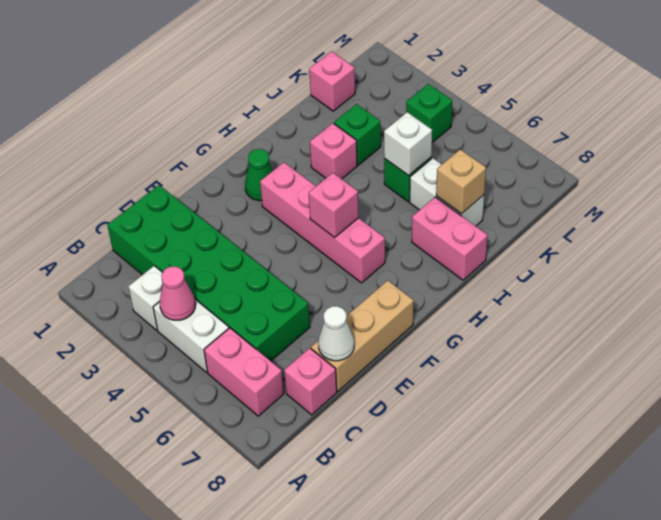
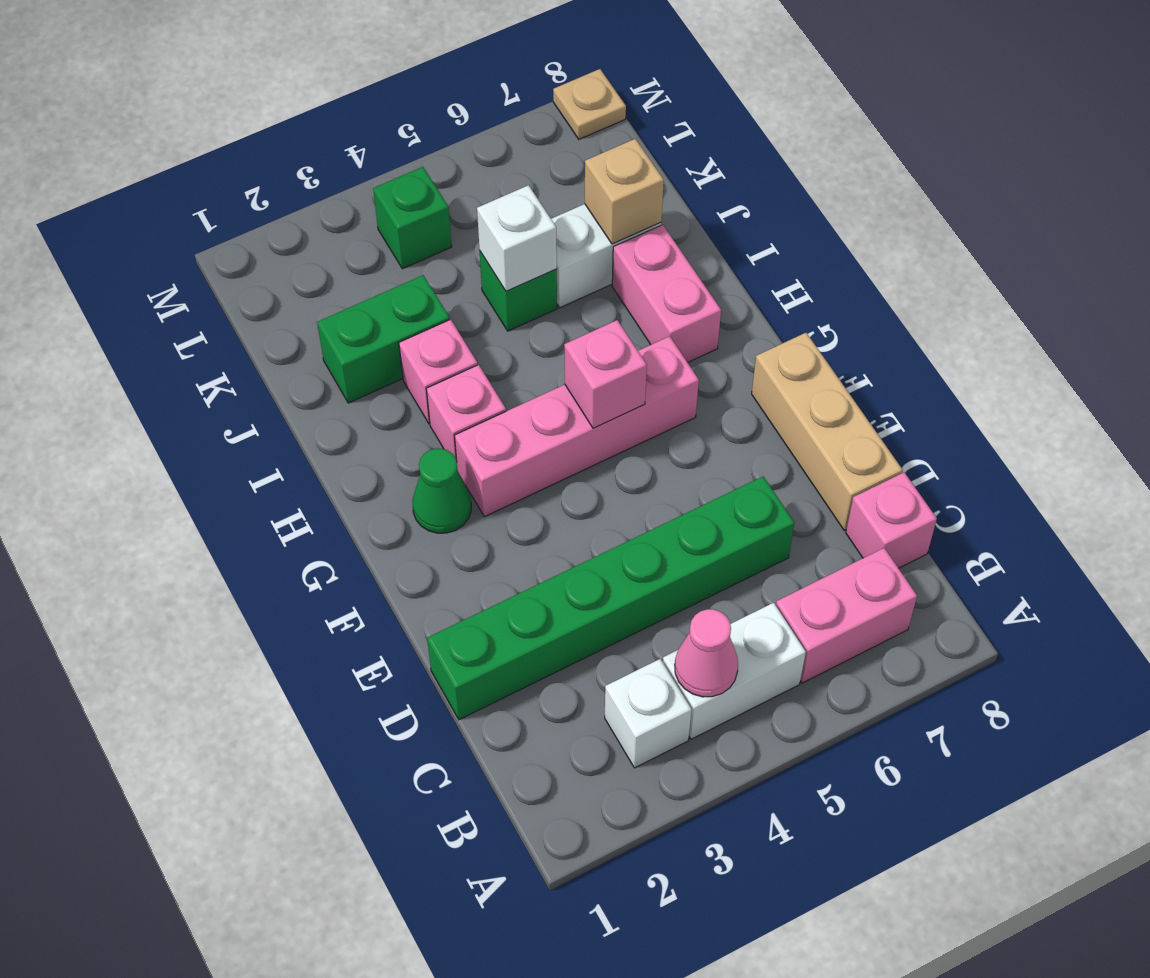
green brick C1:D6 level 1 -> green brick D1:D6 level 1
white cone D8 level 2 -> none
pink brick I7:I8 level 1 -> pink brick H7:I7 level 1
green brick J3 level 1 -> green brick J2:J3 level 1
pink brick K1 level 1 -> pink brick H3 level 1
none -> tan plate M8 level 1

